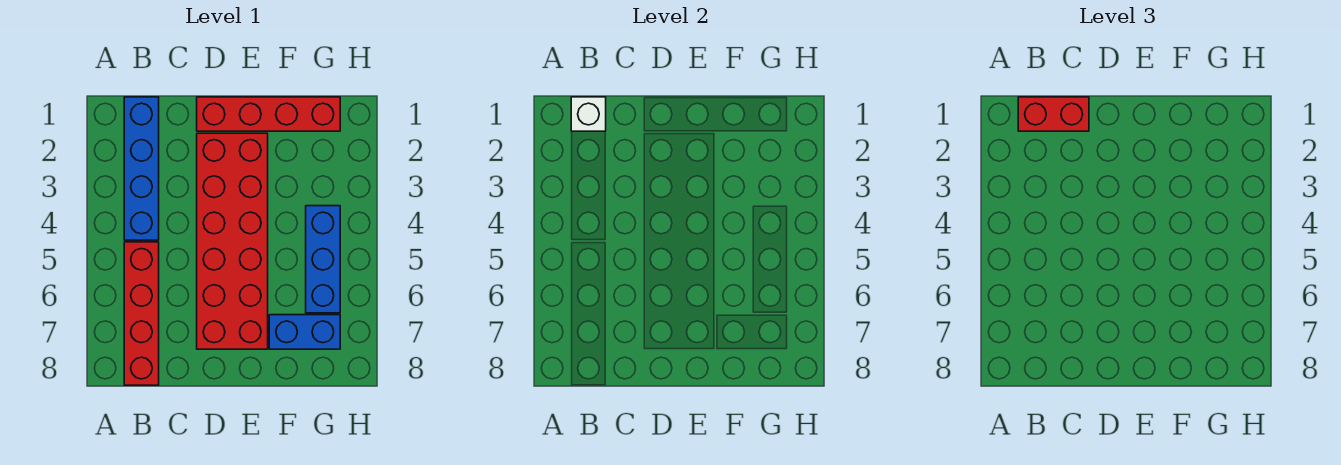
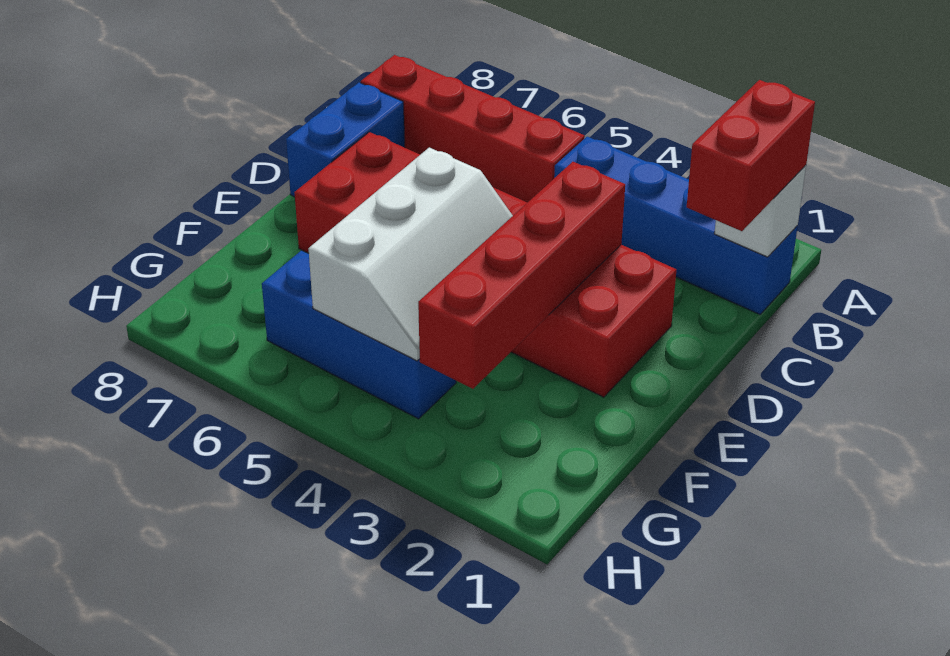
red brick D1:G1 level 1 -> red brick D3:G3 level 2
none -> white slope E4:G5 level 2 top 5
blue brick F7:G7 level 1 -> blue brick C8:D8 level 1

